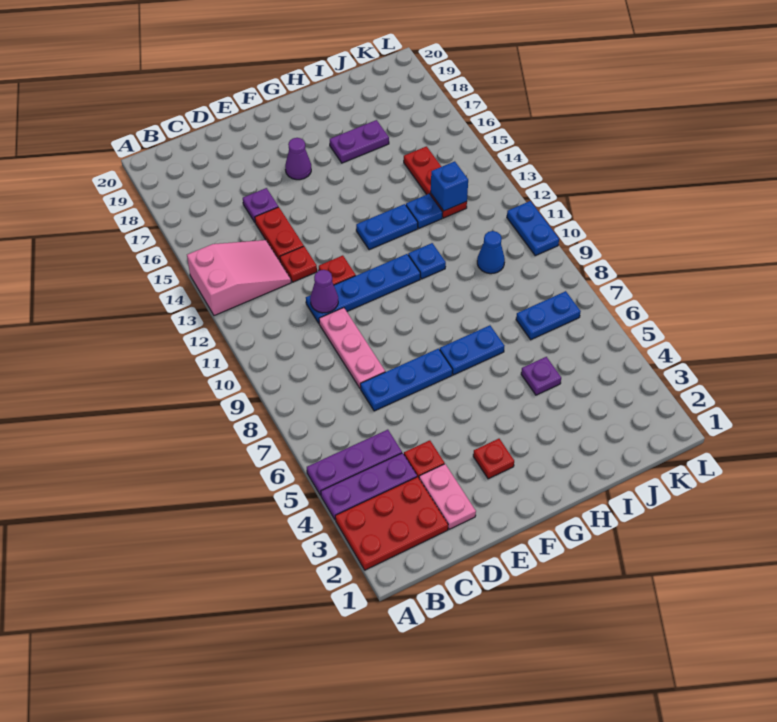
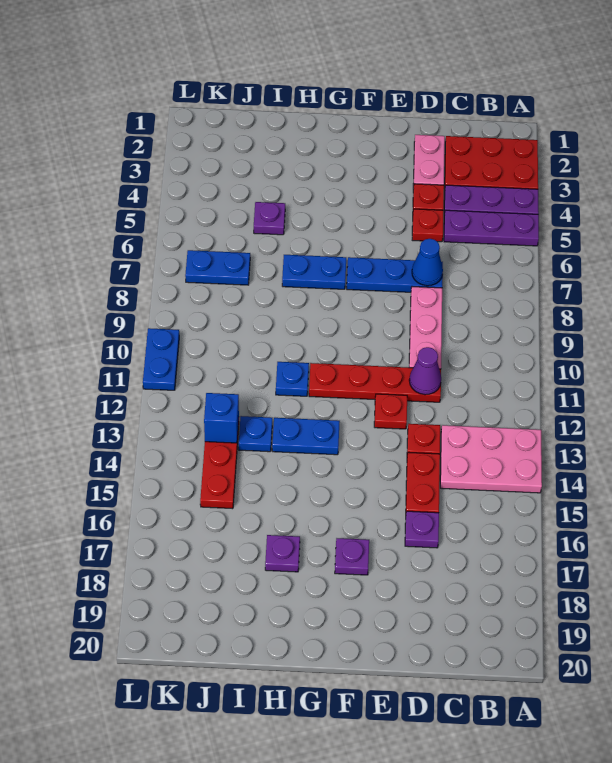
pink slope A13:C14 level 1 top A -> pink plate A13:C14 level 1
blue plate D11:G11 level 1 -> red plate D11:G11 level 1
red plate F3 level 1 -> red plate D5 level 1
purple cone F17 level 1 -> purple plate F17 level 1
purple plate H17:I17 level 1 -> purple plate H17 level 1
blue cone J10 level 1 -> blue cone D7 level 2

